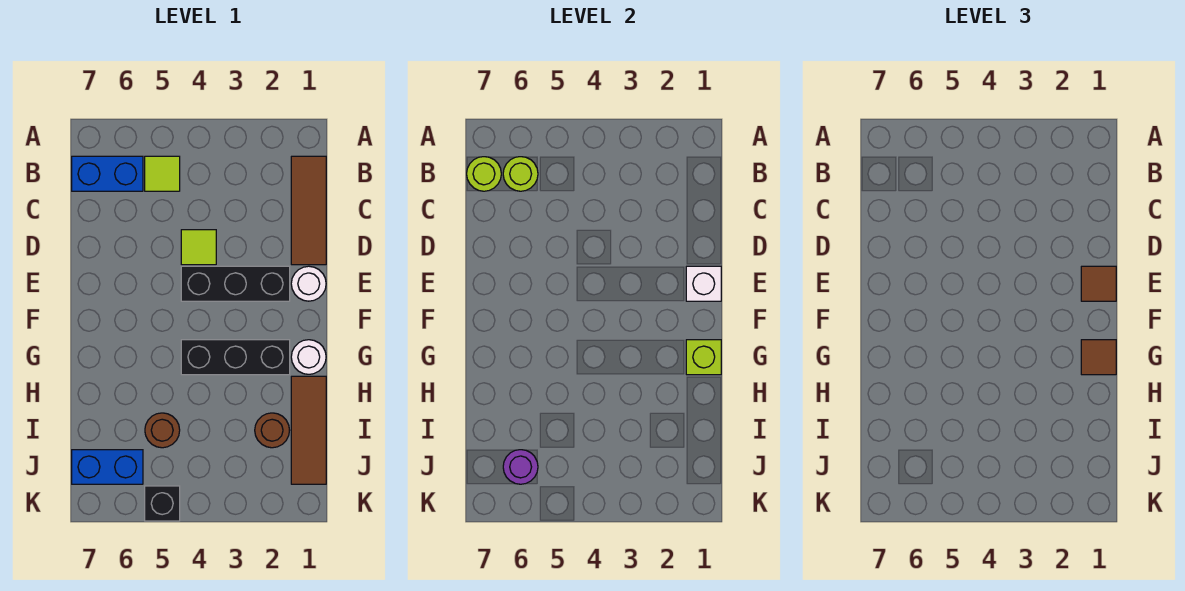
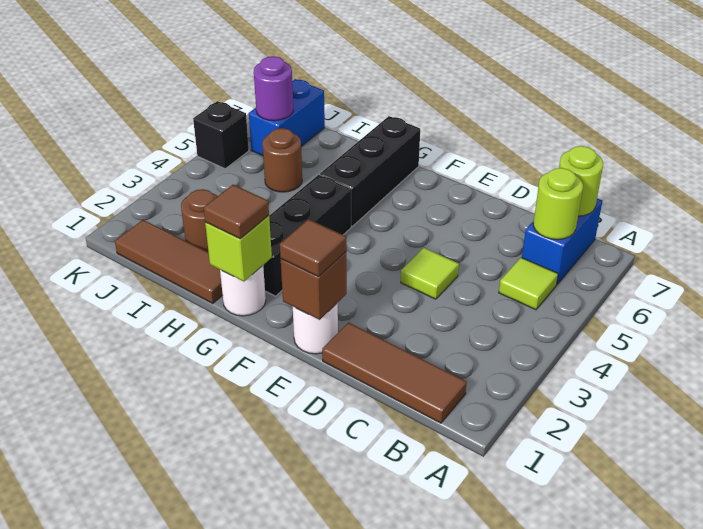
white brick E1 level 2 -> brown brick E1 level 2
black brick E2:E4 level 1 -> black brick G5:G7 level 1

